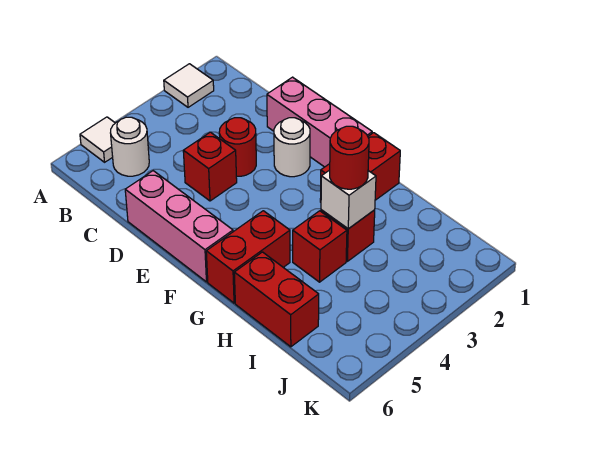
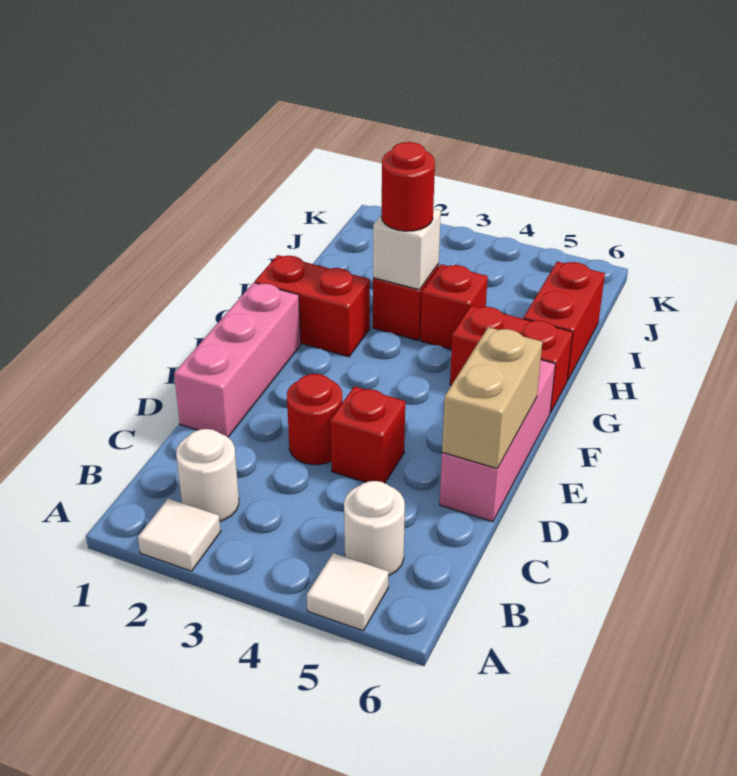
none -> tan brick D6:E6 level 2
white round brick E2 level 1 -> white round brick B2 level 1

